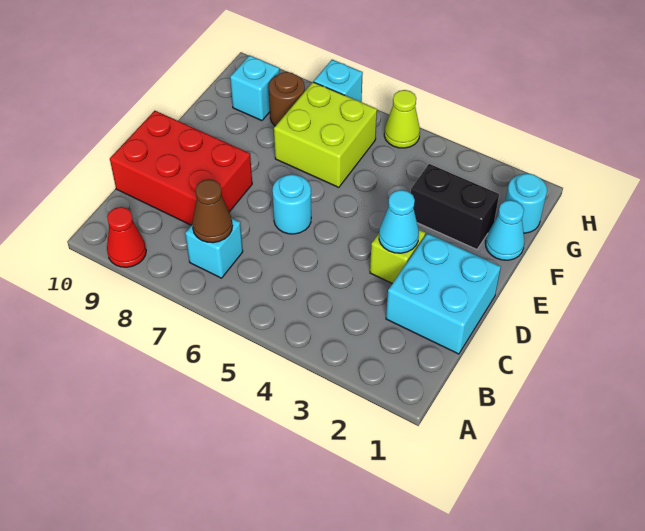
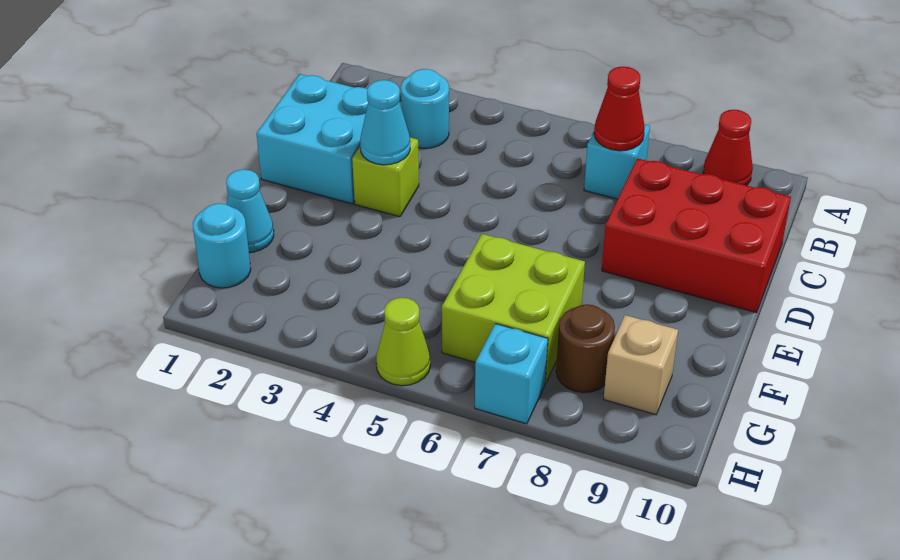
brown cone B7 level 2 -> red cone B7 level 2
cyan round brick D6 level 1 -> cyan round brick B3 level 1
black brick F2:F3 level 1 -> none
cyan brick G9 level 1 -> tan brick G9 level 1

